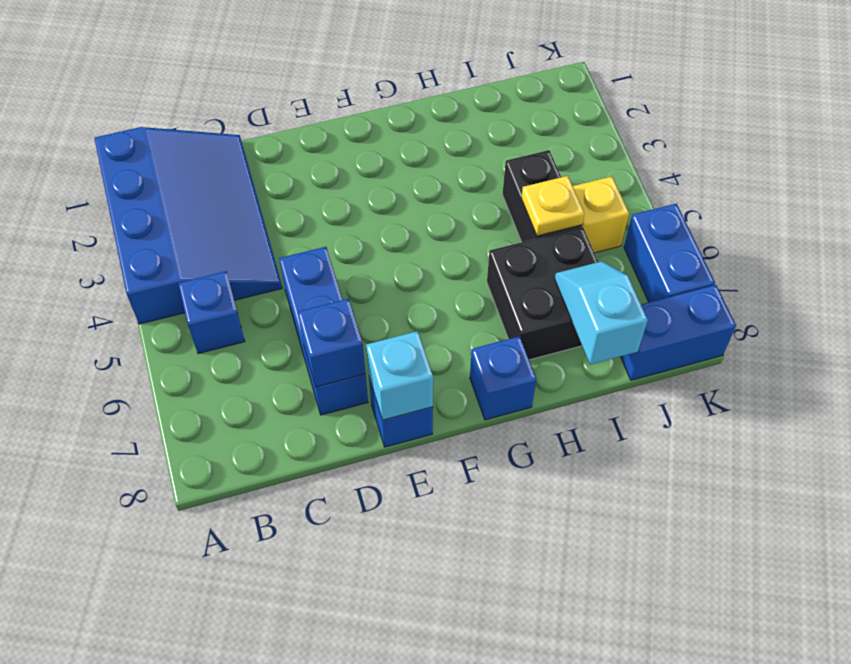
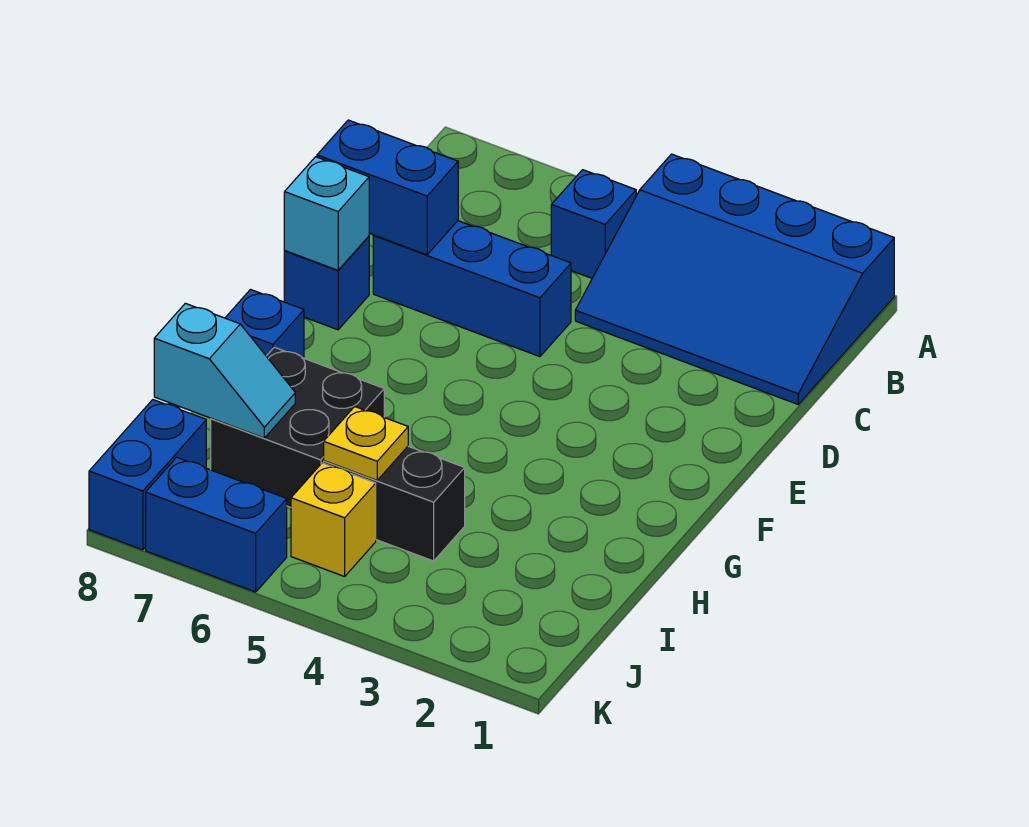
blue brick D7 level 2 -> blue brick D7:D8 level 2

